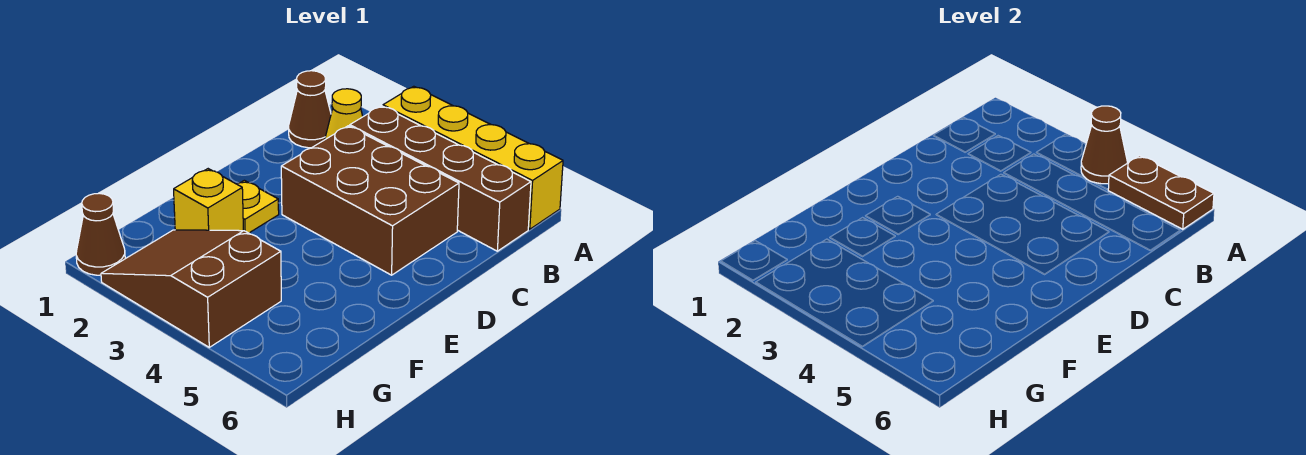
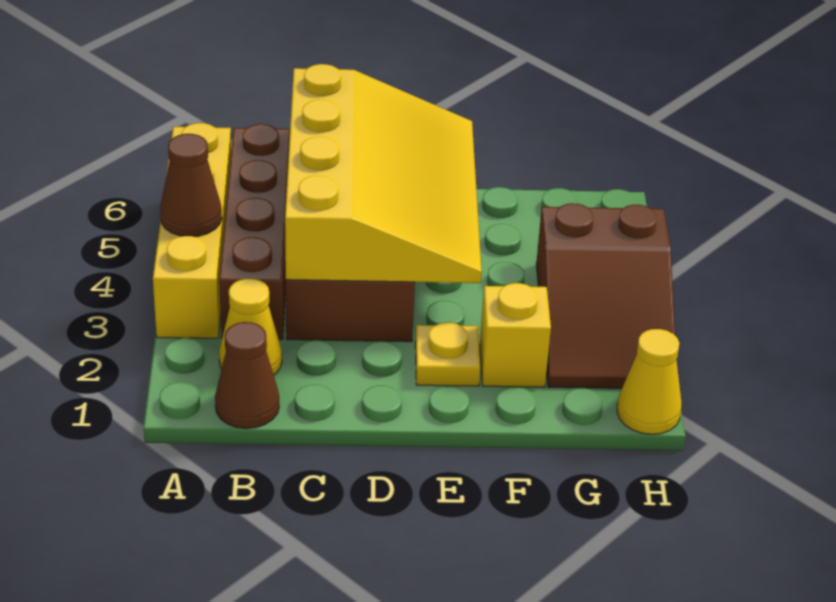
brown plate A5:A6 level 2 -> none
none -> yellow slope C3:E6 level 2 top C
brown cone H1 level 1 -> yellow cone H1 level 1

